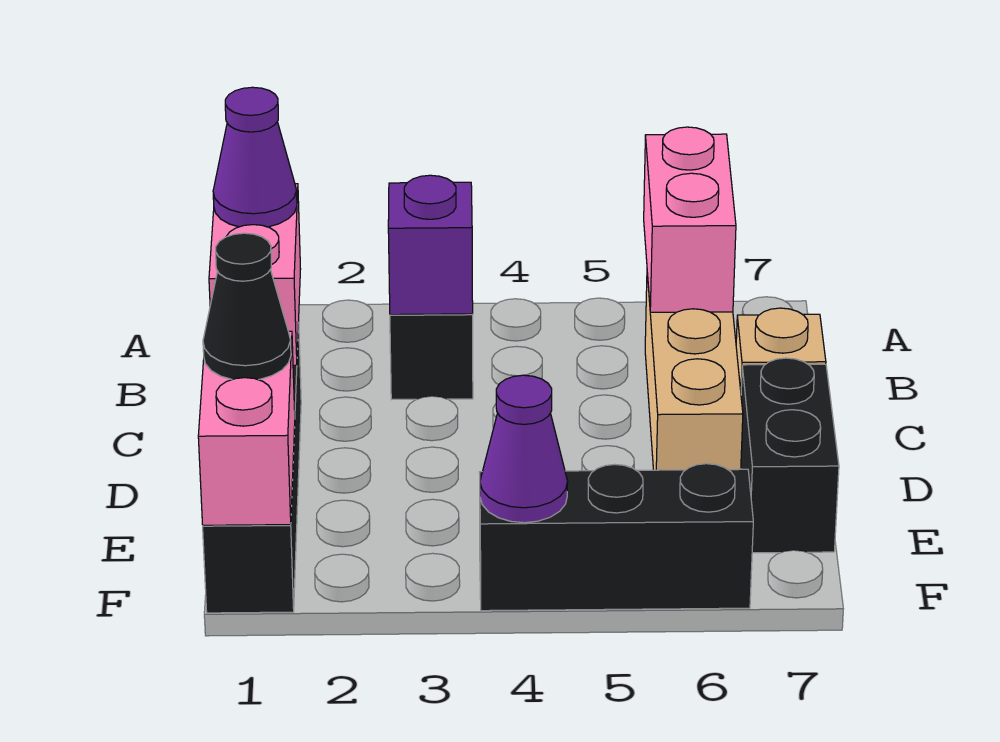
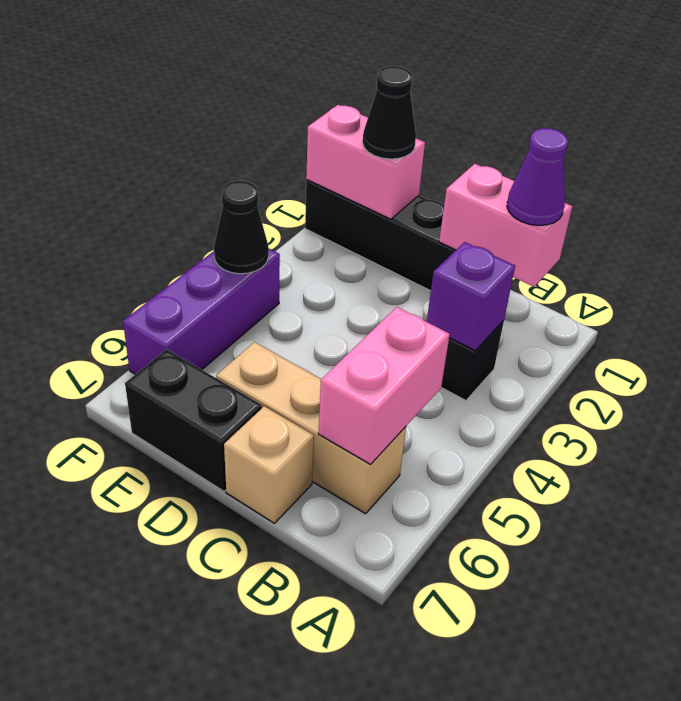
pink brick A6:B6 level 2 -> pink brick B5:B6 level 2
black brick F4:F6 level 1 -> purple brick F4:F6 level 1
purple cone F4 level 2 -> black cone F4 level 2

